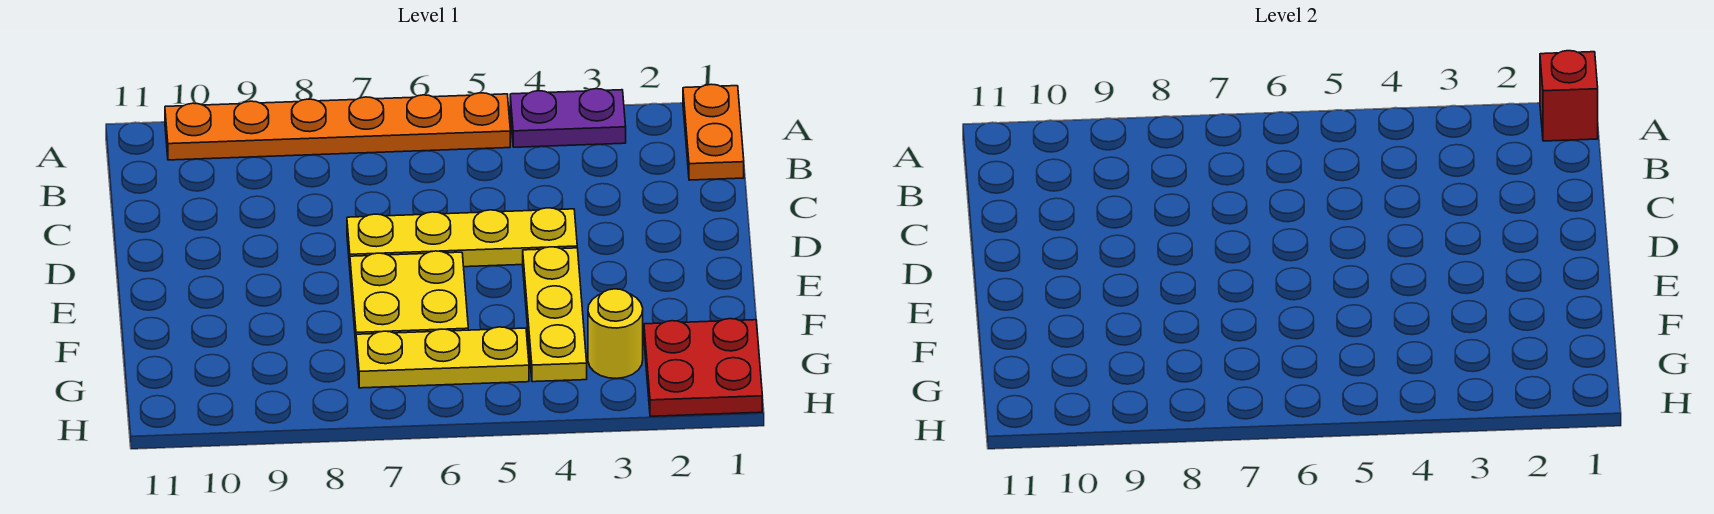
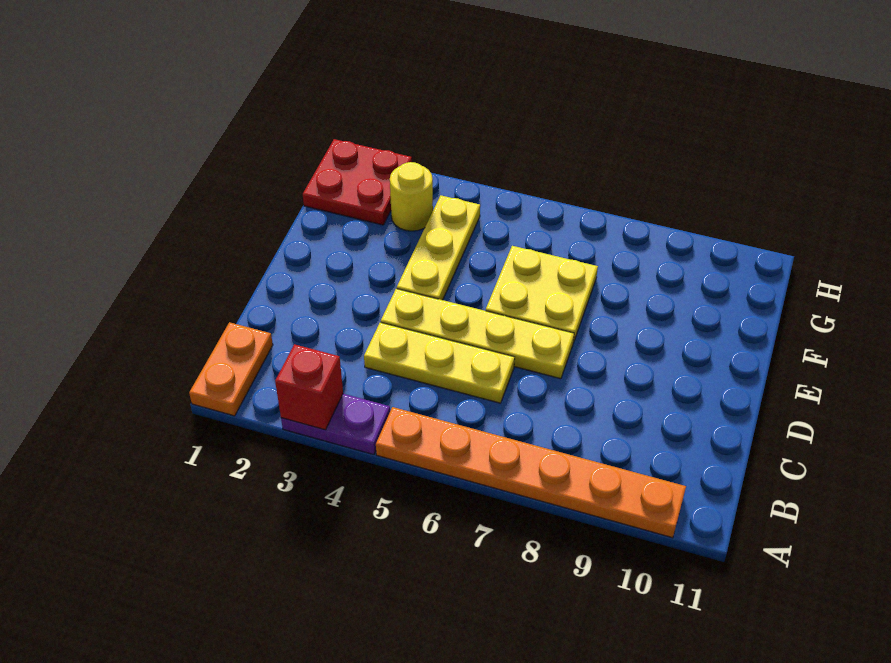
red brick A1 level 2 -> red brick A3 level 2
yellow plate G5:G7 level 1 -> yellow plate C4:C6 level 1

